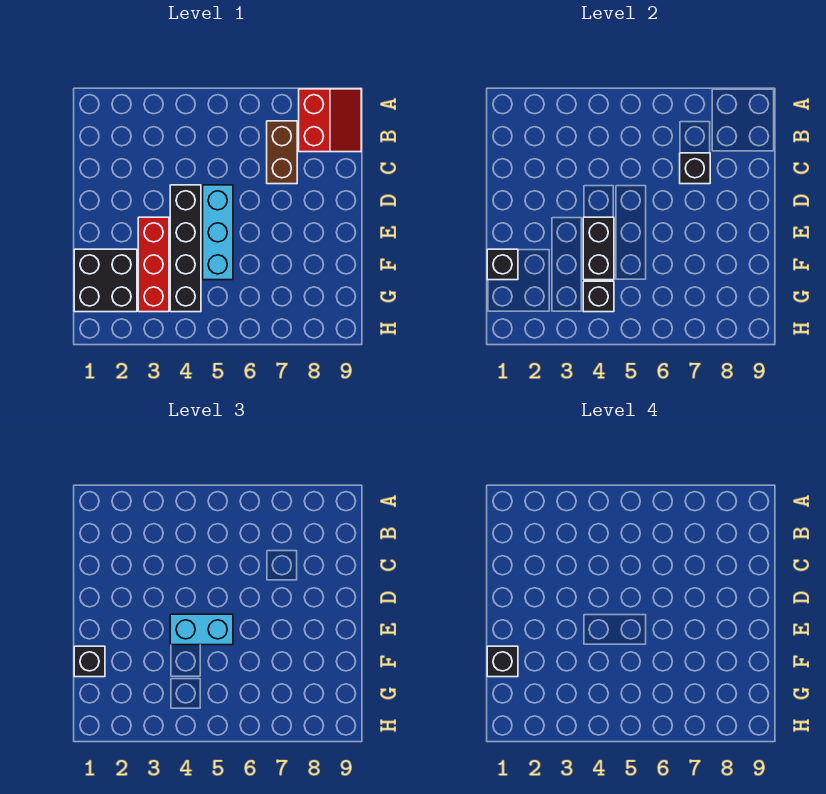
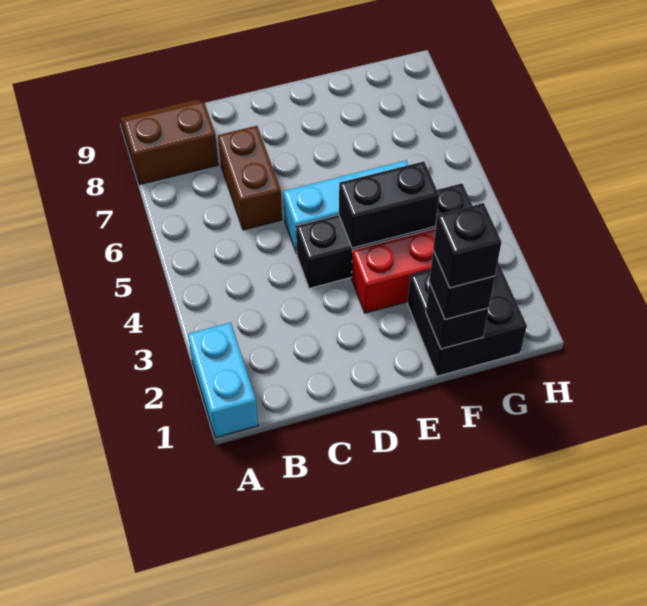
red slope A8:B9 level 1 top 8 -> brown slope A8:B9 level 1 top 8
brown brick B7:C7 level 1 -> brown brick C6:C7 level 1
black brick C7 level 2 -> none
cyan brick E4:E5 level 3 -> cyan brick A1:A2 level 1
black brick G4 level 2 -> none

